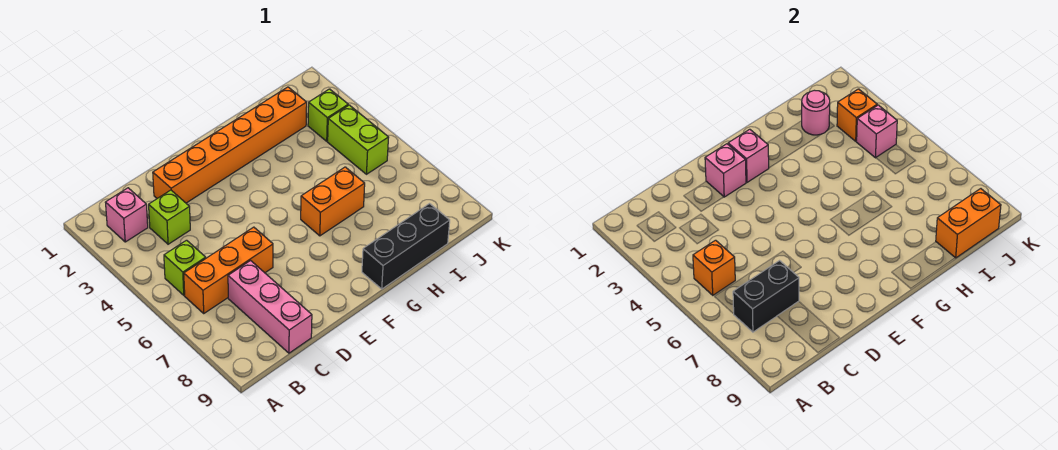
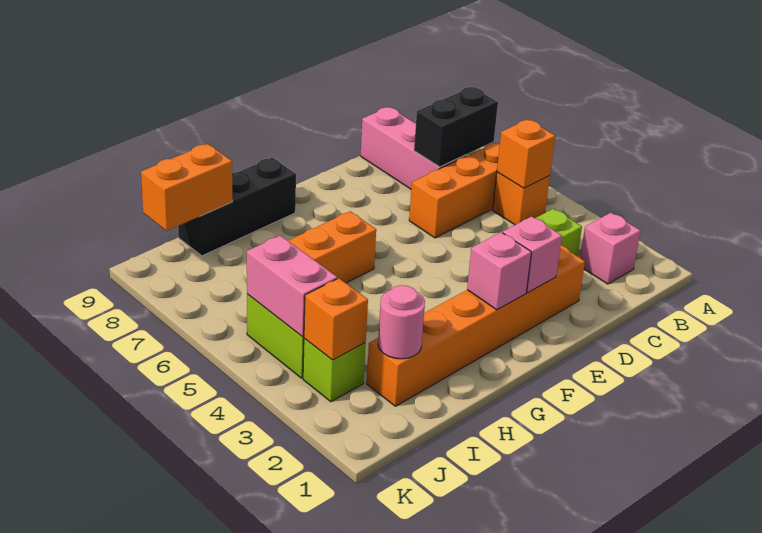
lime brick B5 level 1 -> orange brick B5 level 1
pink brick J4 level 2 -> pink brick J4:J5 level 2

